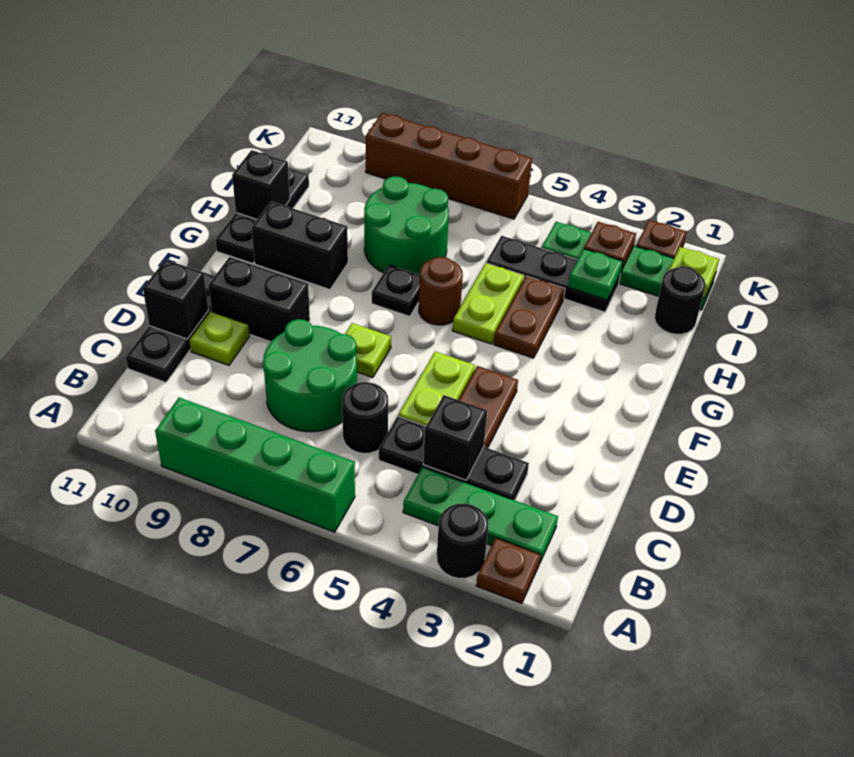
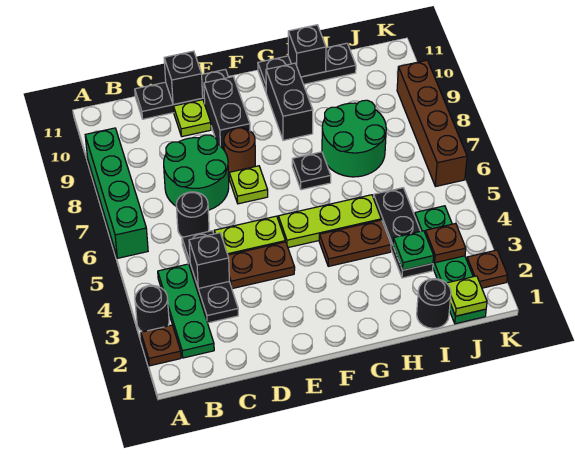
lime plate G5:H5 level 1 -> lime plate F5:H5 level 1
brown round brick G6 level 1 -> brown round brick E8 level 1

